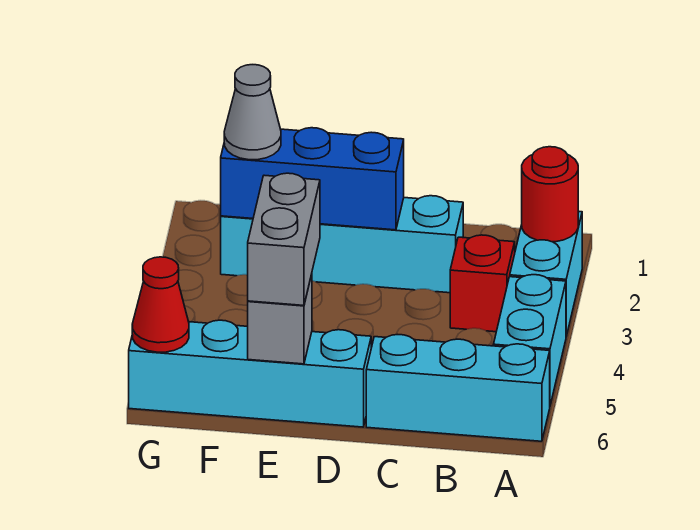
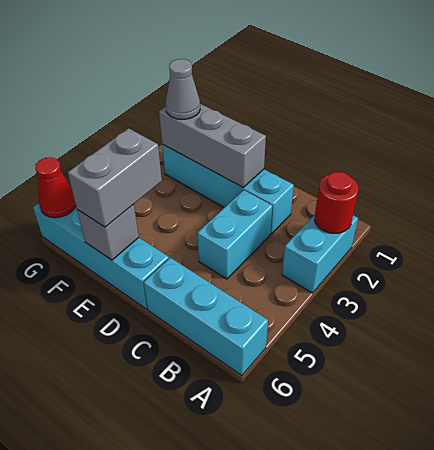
cyan brick A4:A5 level 1 -> cyan brick C3:C4 level 1
red brick B3 level 1 -> none
blue brick D2:F2 level 2 -> grey brick D2:F2 level 2

